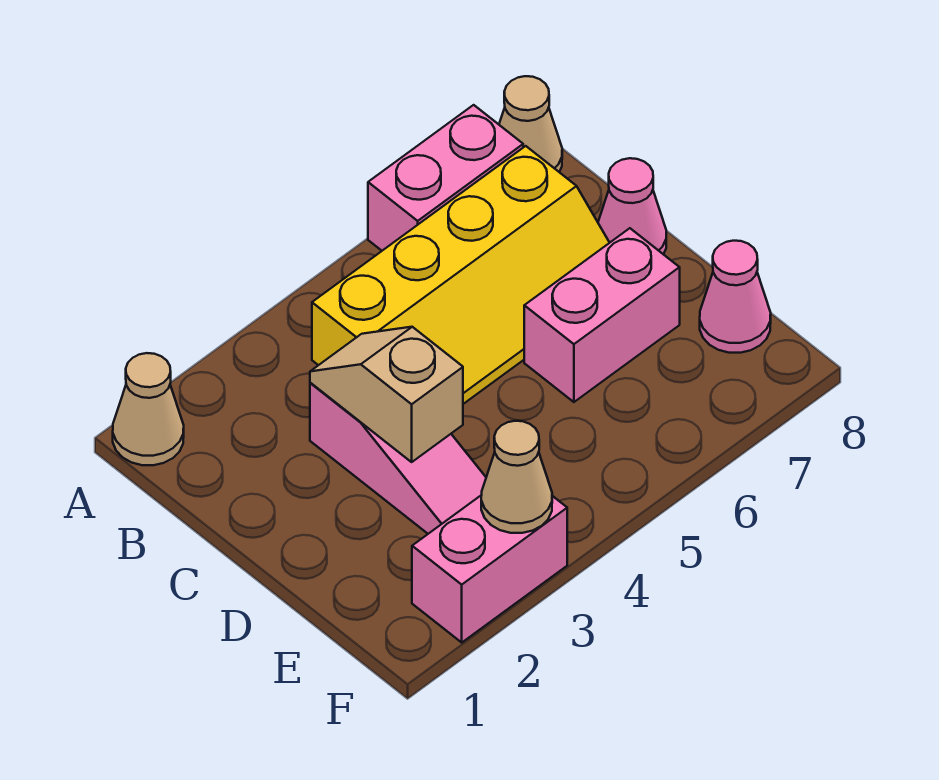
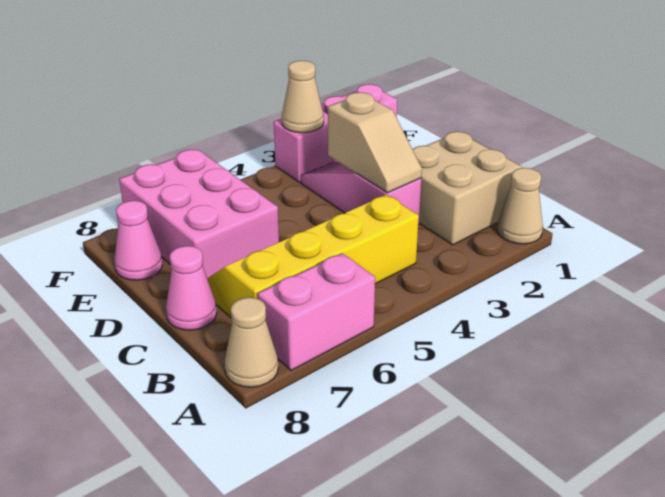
none -> tan brick B1:C2 level 1
pink brick D6:D7 level 1 -> pink brick D6:F7 level 1
pink brick F2:F3 level 1 -> pink brick F1:F3 level 1

